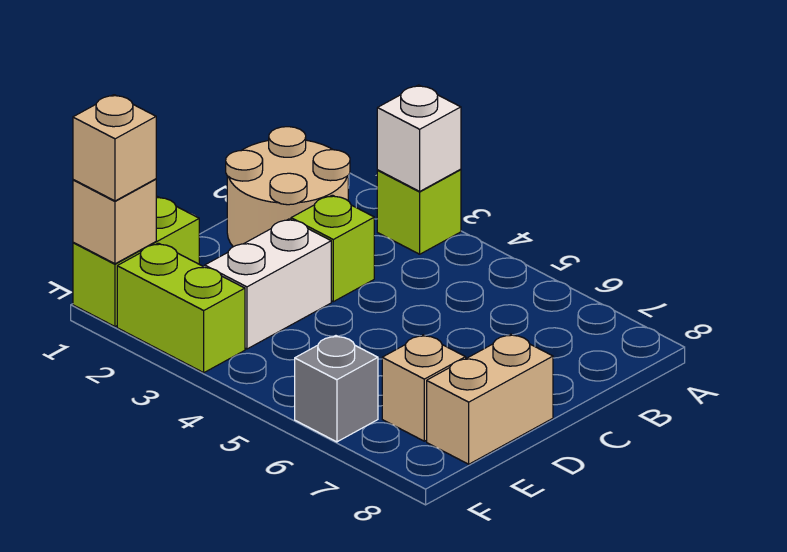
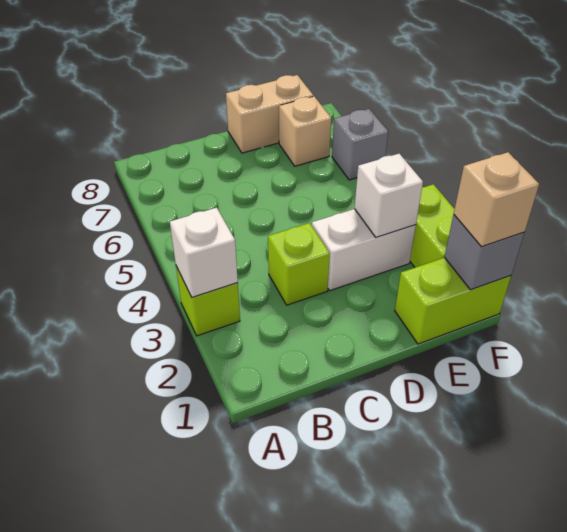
tan round brick B1:C2 level 1 -> none
none -> white brick E3 level 2
tan brick F1 level 2 -> grey brick F1 level 2

